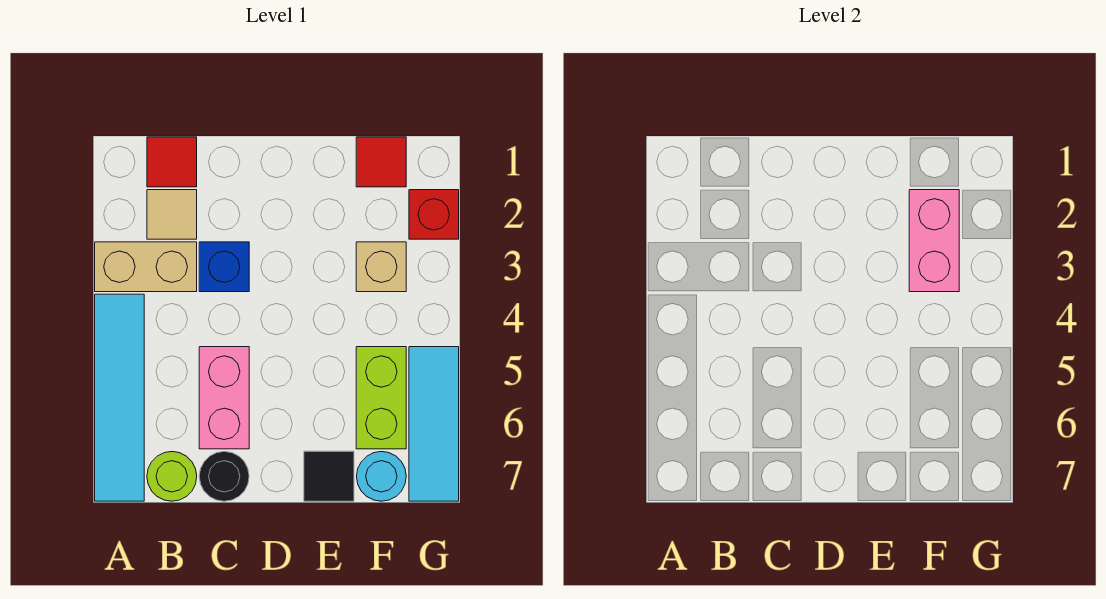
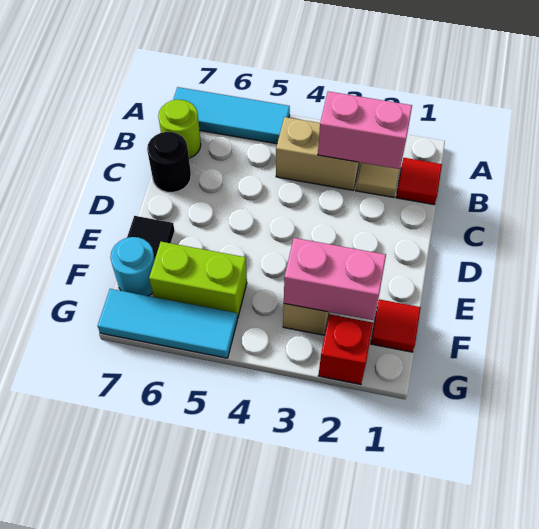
tan brick A3:B3 level 1 -> tan brick B3:B4 level 1
cyan tile A4:A7 level 1 -> cyan tile A5:A7 level 1
blue brick C3 level 1 -> none
pink brick C5:C6 level 1 -> pink brick B2:B3 level 2

